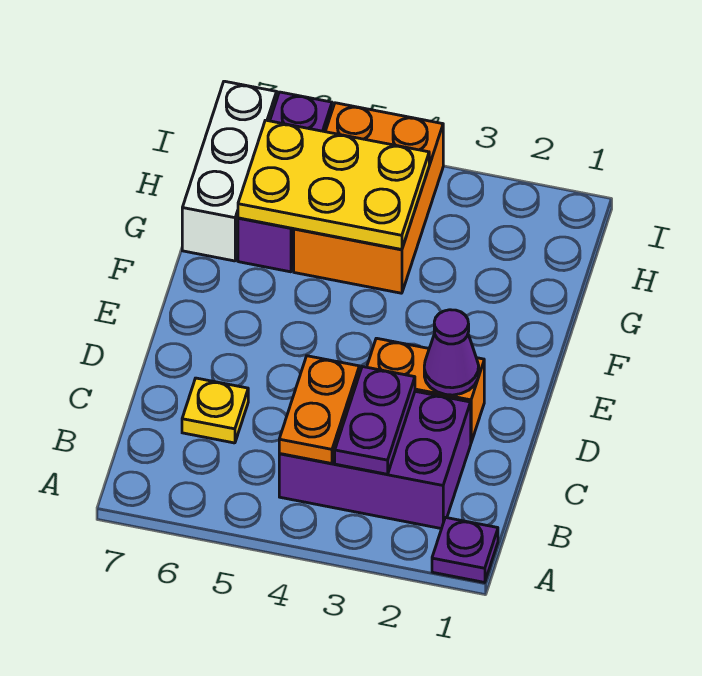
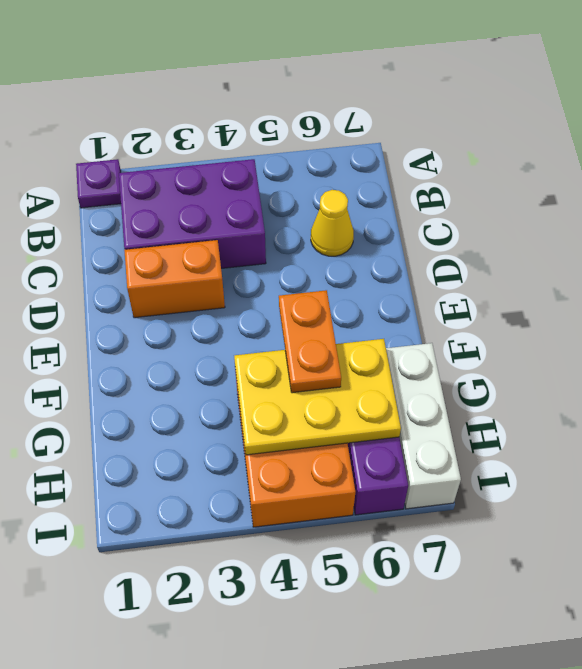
purple plate B3:C3 level 2 -> none
orange plate B4:C4 level 2 -> orange plate F5:G5 level 3
yellow plate C6 level 1 -> yellow cone C6 level 1
purple cone D2 level 2 -> none

